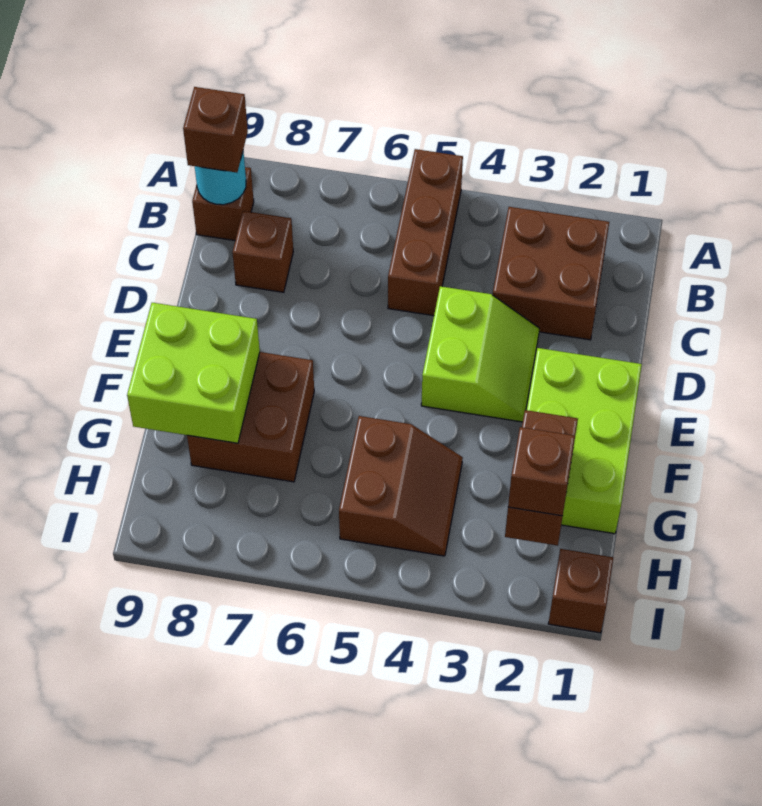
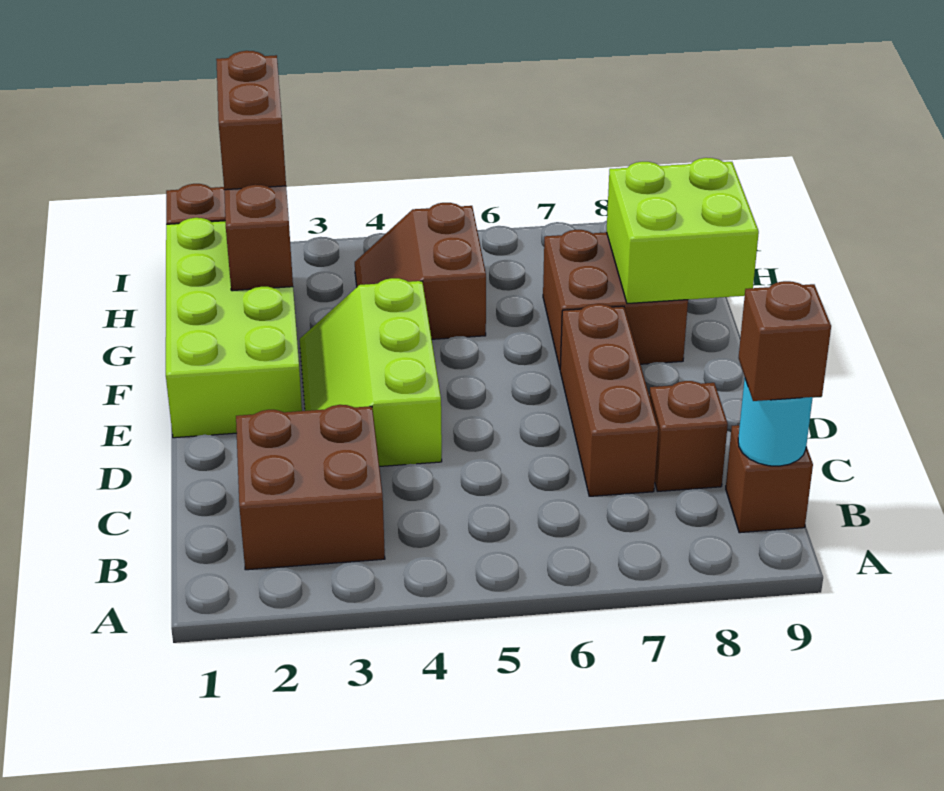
brown brick A5:C5 level 1 -> brown brick C7:E7 level 1
lime slope D3:E4 level 1 top 4 -> lime slope D3:F4 level 1 top 4
lime brick E1:G2 level 1 -> lime brick E1:H2 level 1
brown brick H2 level 3 -> brown brick H2:I2 level 3

